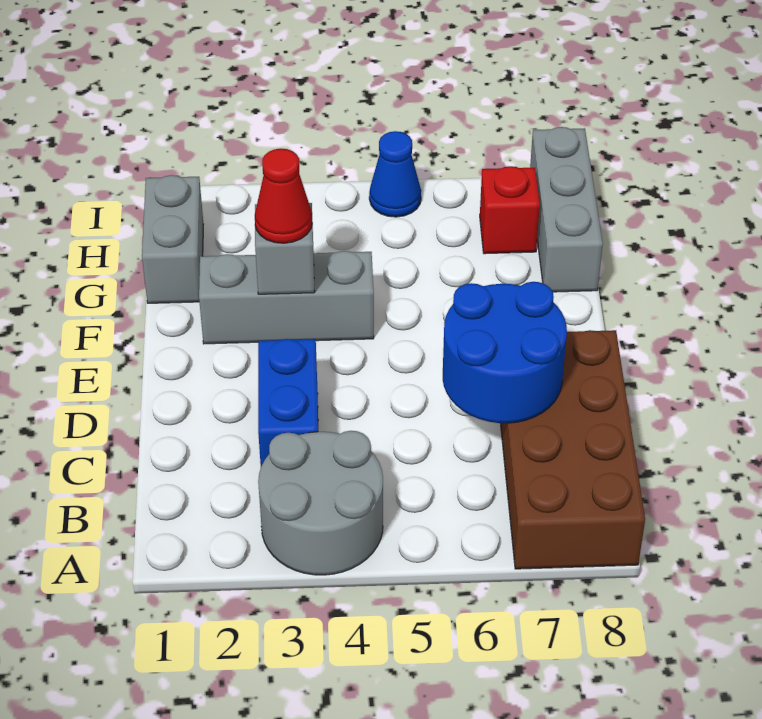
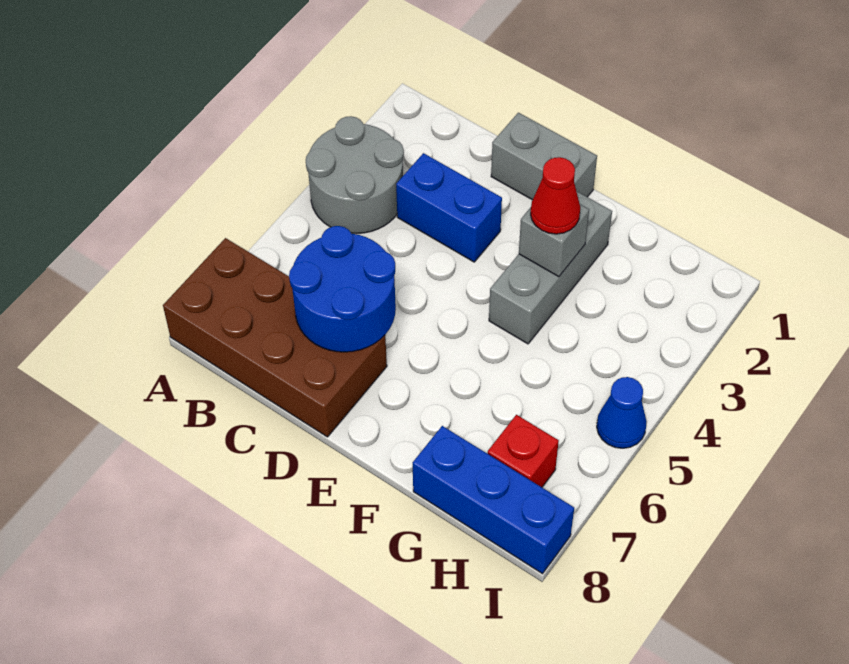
grey brick G1:H1 level 1 -> grey brick D1:E1 level 1
grey brick G8:I8 level 1 -> blue brick G8:I8 level 1

